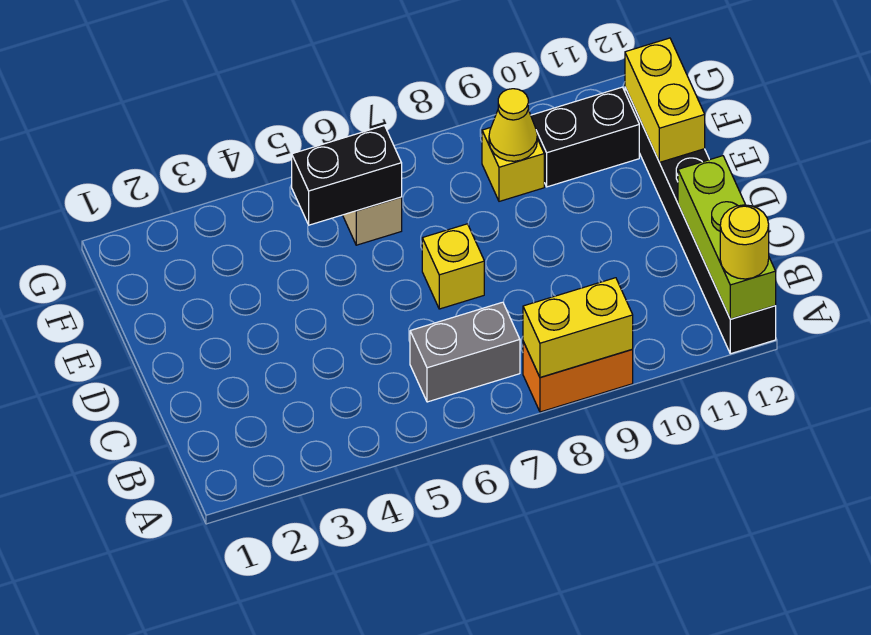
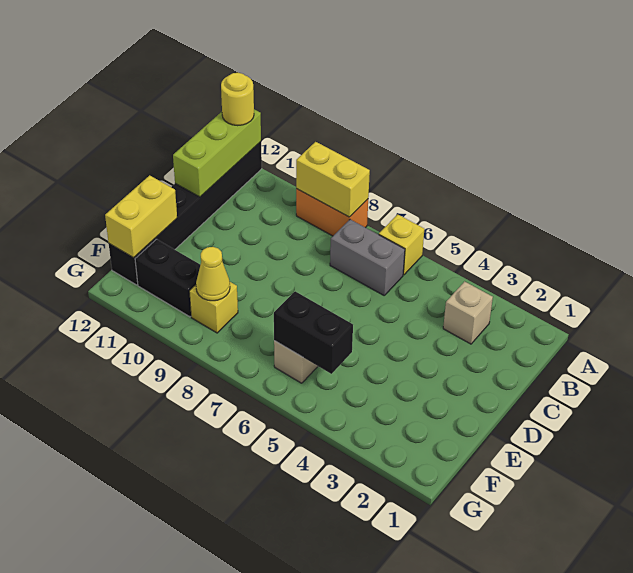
none -> tan brick B3 level 1
yellow brick D7 level 1 -> yellow brick A6 level 1

